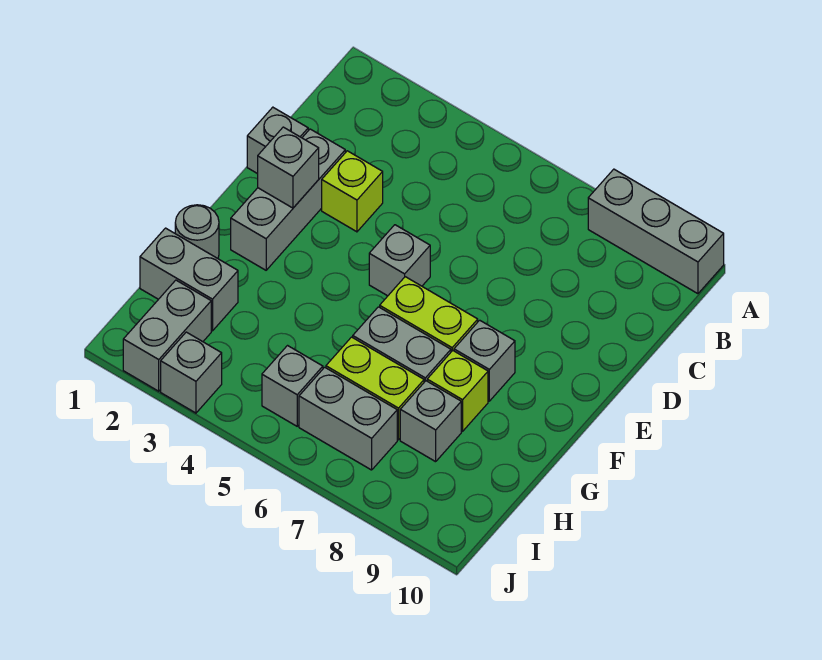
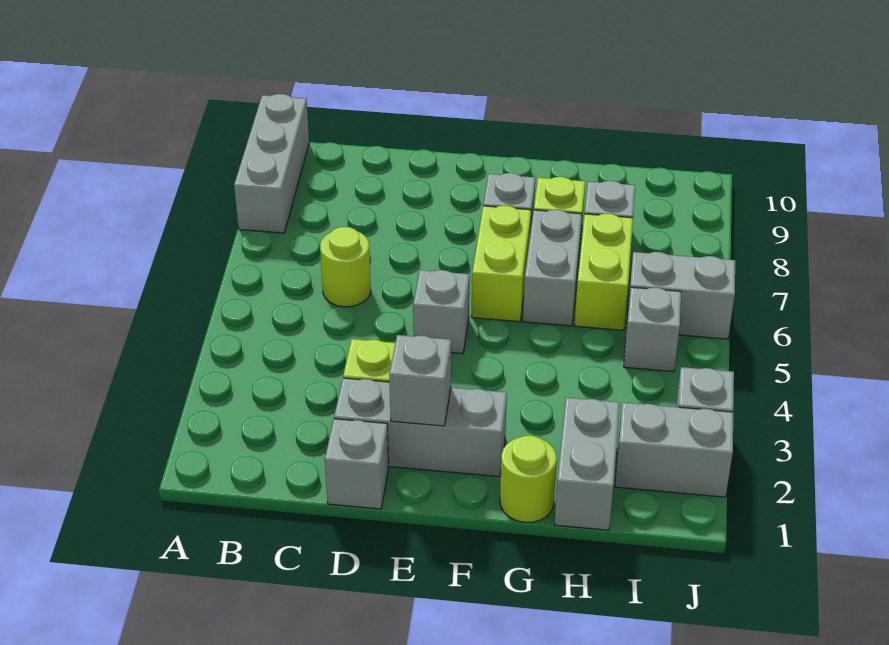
none -> lime round brick C6 level 1
grey round brick G1 level 1 -> lime round brick G1 level 1
grey brick I6:I7 level 1 -> grey brick I6:J6 level 1

